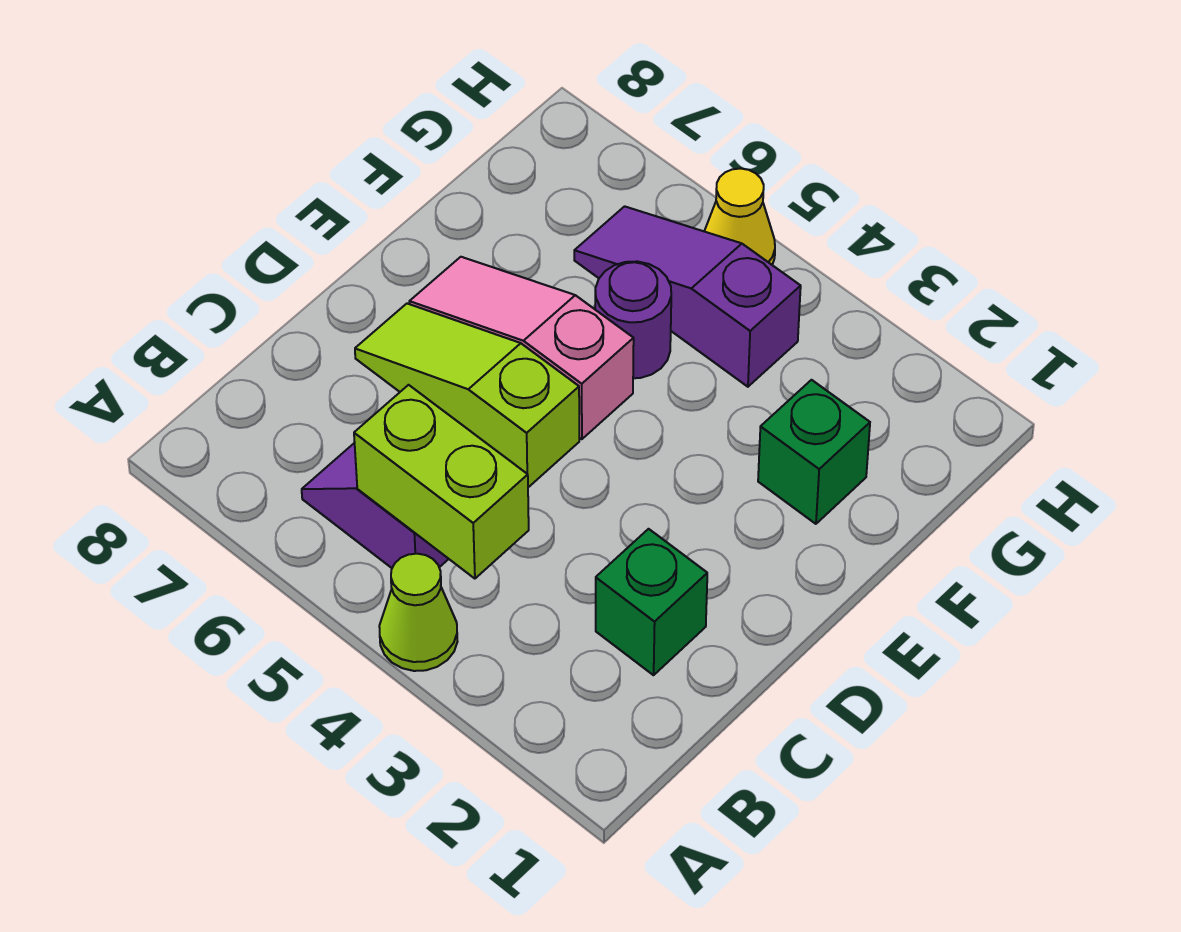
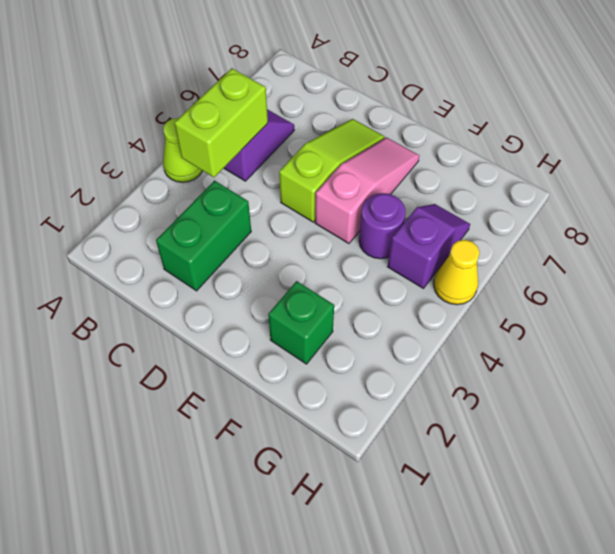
green brick C2 level 1 -> green brick C2:C3 level 1
purple slope G4:G6 level 1 top 4 -> purple slope G5:G6 level 1 top 5

